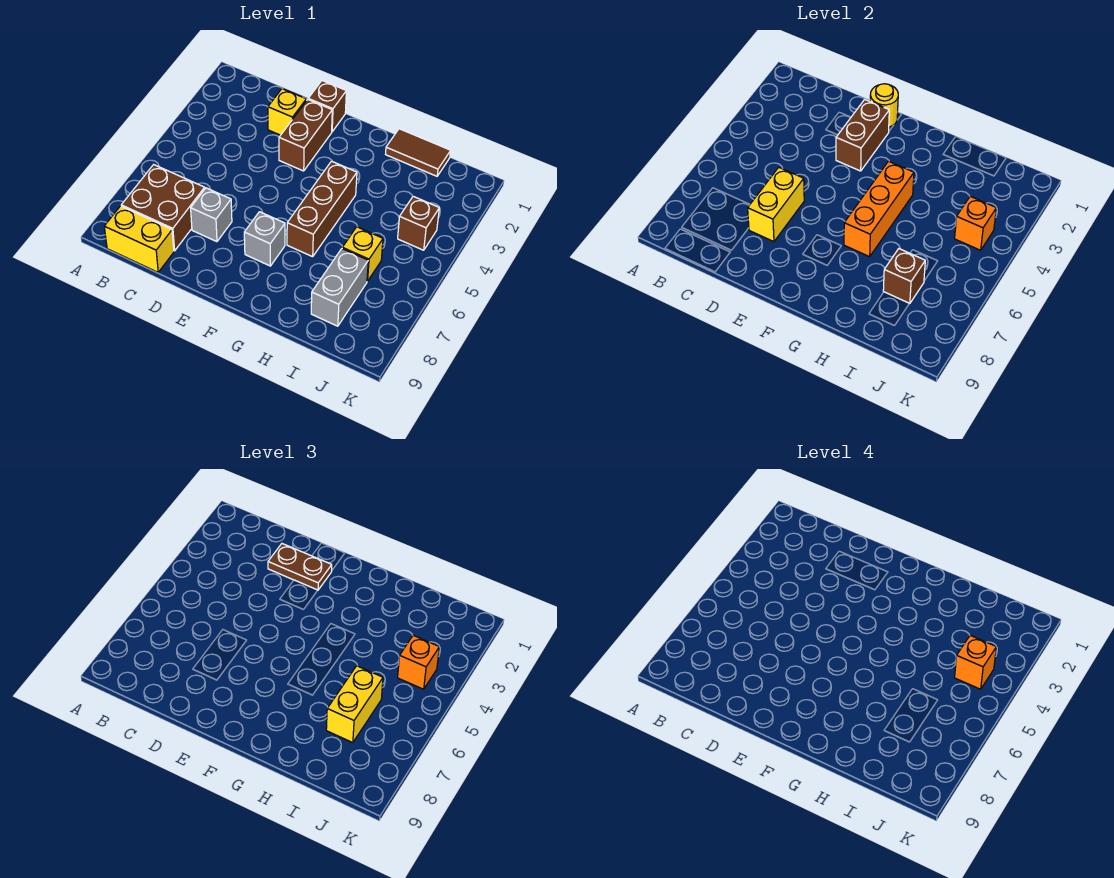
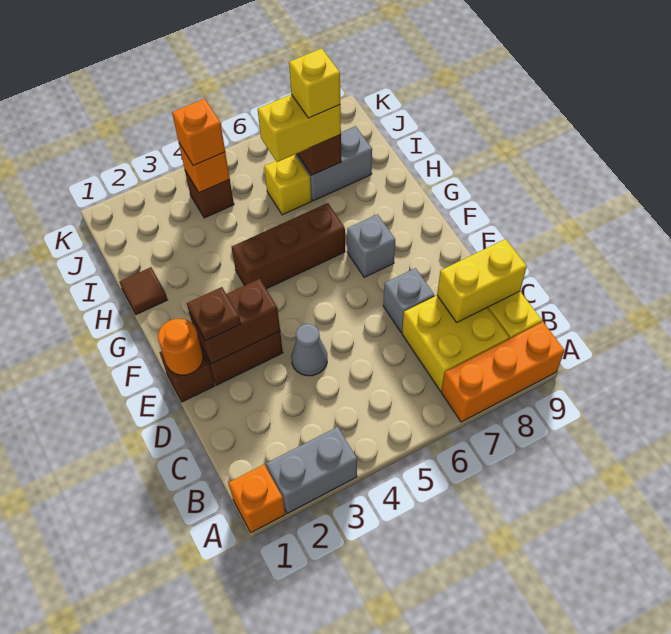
none -> grey brick A2:A3 level 1
brown brick B7:C8 level 1 -> yellow brick B7:C8 level 1
yellow brick D2 level 1 -> yellow brick I7 level 4
brown plate D2:E2 level 3 -> brown plate E2 level 3
none -> grey cone D4 level 1
yellow brick D6:D7 level 2 -> yellow brick C8:C9 level 2
yellow round brick E1 level 2 -> orange round brick E1 level 2
orange brick G4:G6 level 2 -> orange brick A7:A9 level 1
brown tile H1:I1 level 1 -> brown tile H1 level 1
orange brick J4 level 4 -> orange brick A1 level 1

